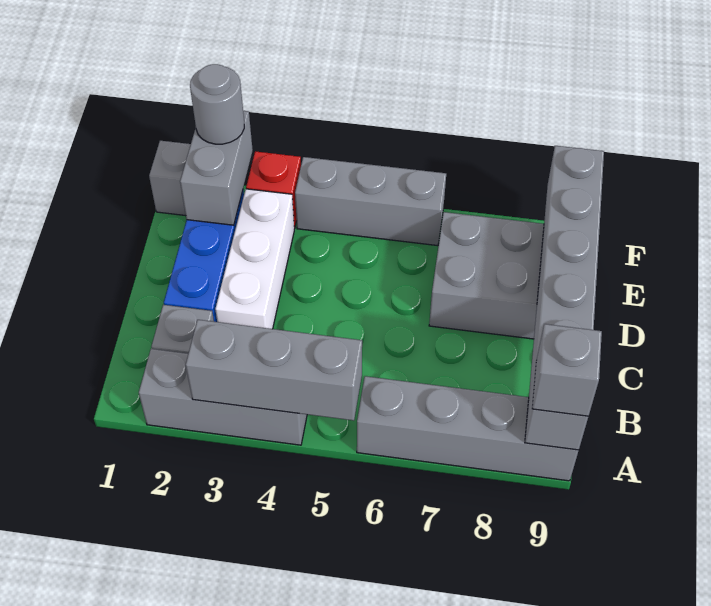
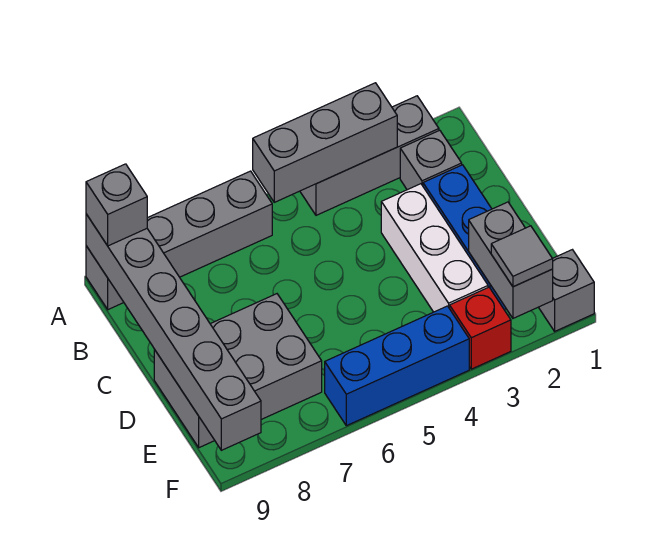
grey round brick F2 level 3 -> grey tile F2 level 3
grey brick F4:F6 level 1 -> blue brick F4:F6 level 1

